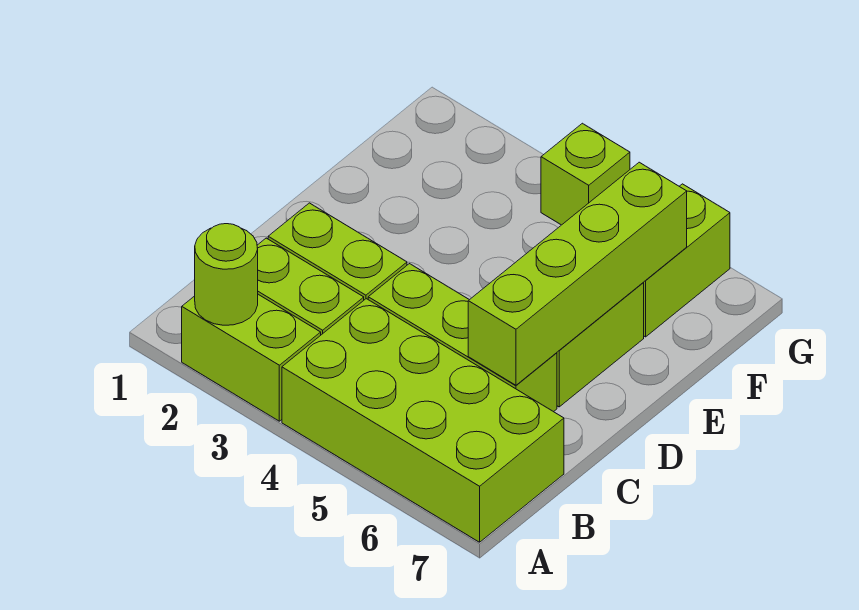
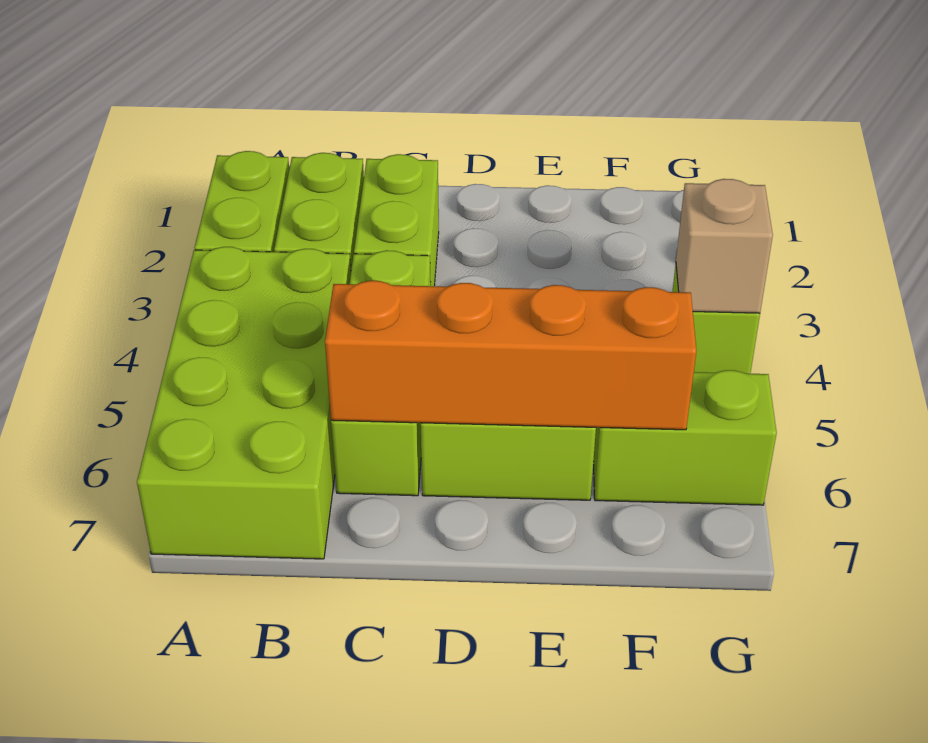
lime round brick A2 level 2 -> none
lime brick C6:F6 level 2 -> orange brick C6:F6 level 2
none -> tan brick G4 level 2

